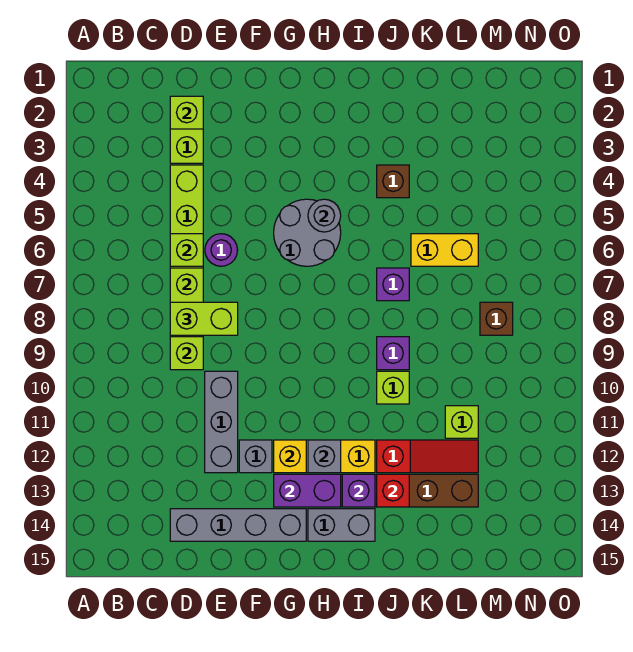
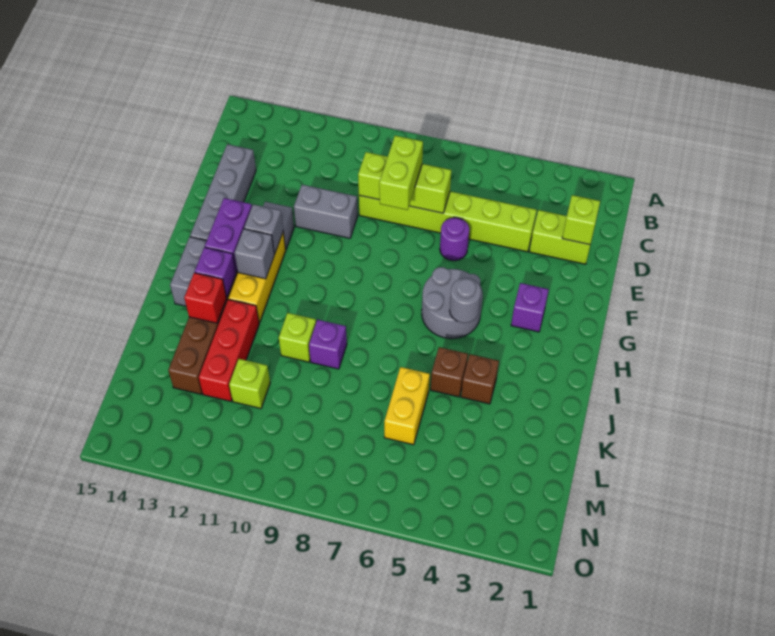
lime brick D6 level 2 -> none
grey brick E10:E12 level 1 -> grey brick E10:E11 level 1
yellow brick G12 level 2 -> grey brick G12 level 2
purple brick J7 level 1 -> purple brick G3 level 1
red slope J12:L12 level 1 top J -> red brick J12:L12 level 1
brown brick M8 level 1 -> brown brick J5 level 1

